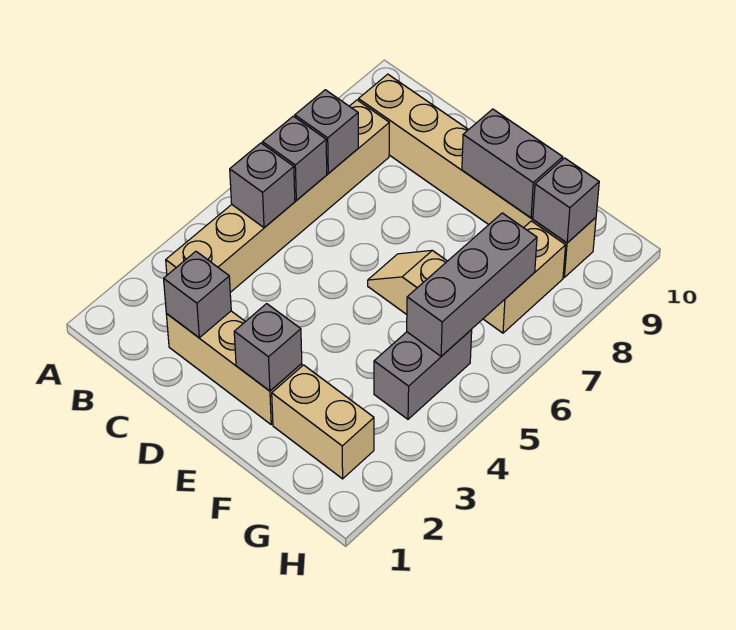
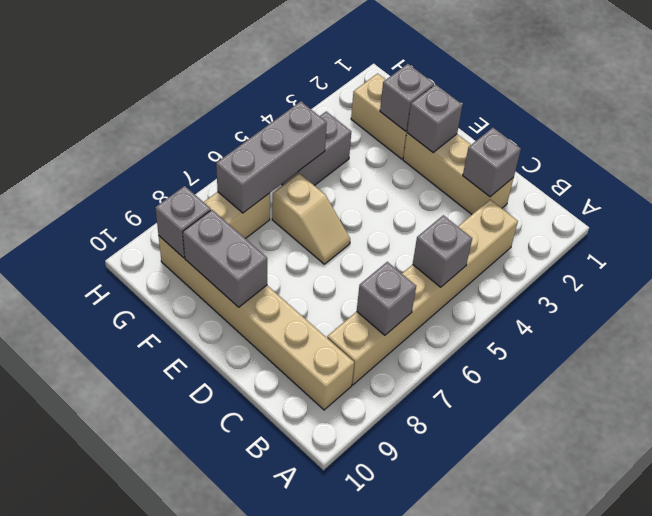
grey brick B6 level 2 -> grey brick F2 level 2

